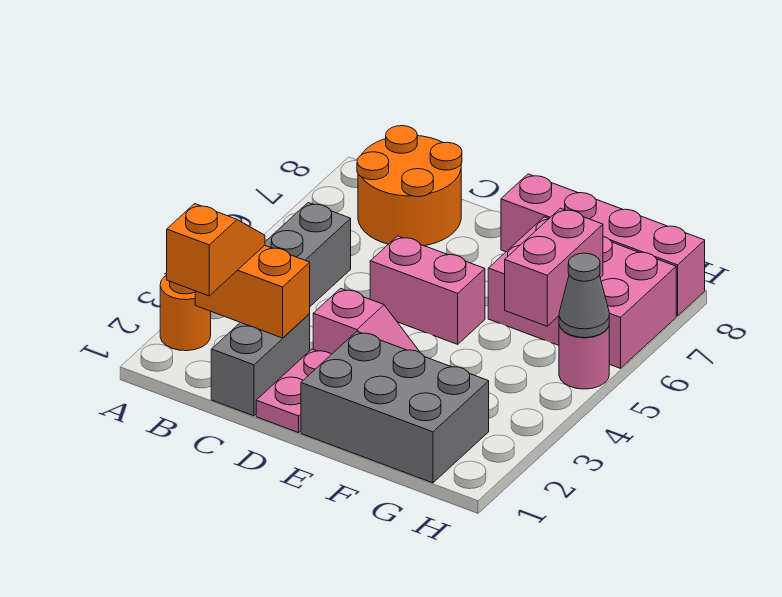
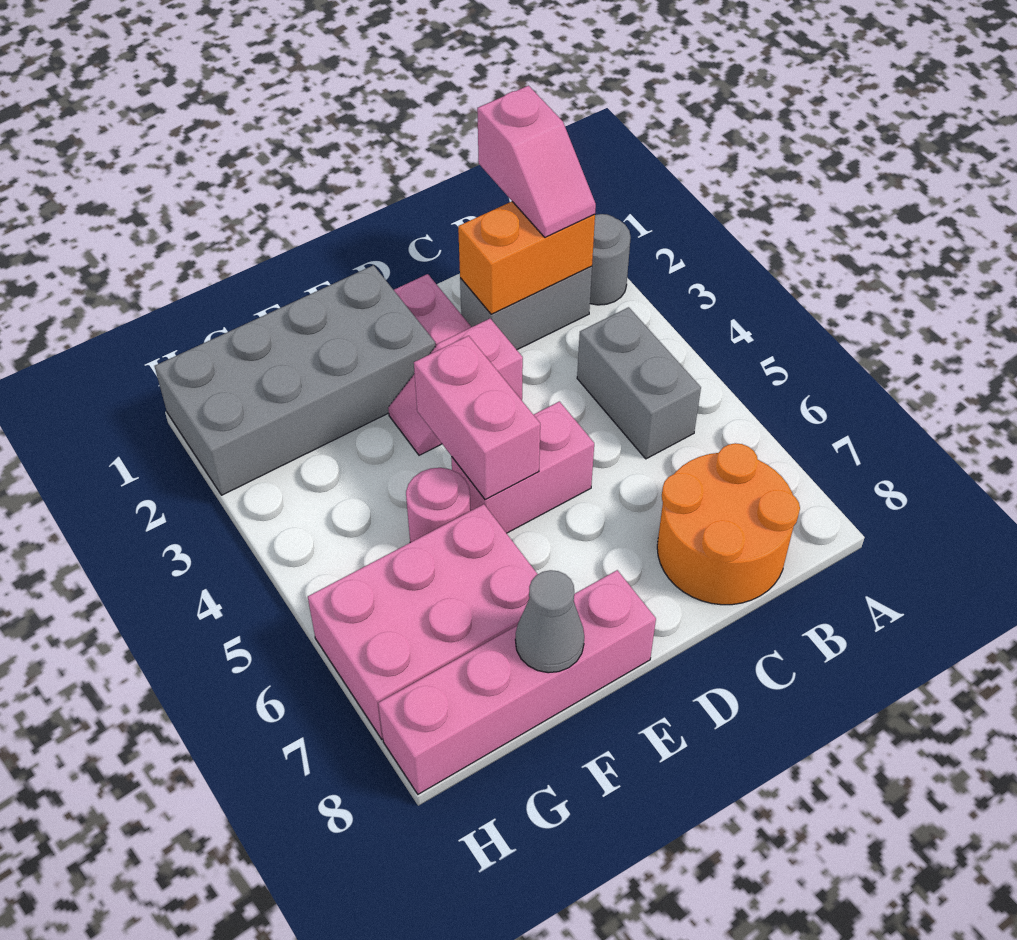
orange round brick A2 level 1 -> grey round brick A2 level 1
orange slope B1:B2 level 3 top 1 -> pink slope B1:B2 level 3 top 1
grey brick C1:C2 level 1 -> grey brick B2:C2 level 1
grey brick E1:G2 level 1 -> grey brick E1:H2 level 1
pink brick G5:G6 level 2 -> pink brick E4:E5 level 2
pink round brick H5 level 1 -> pink round brick F5 level 1
grey cone H5 level 2 -> grey cone F8 level 2

